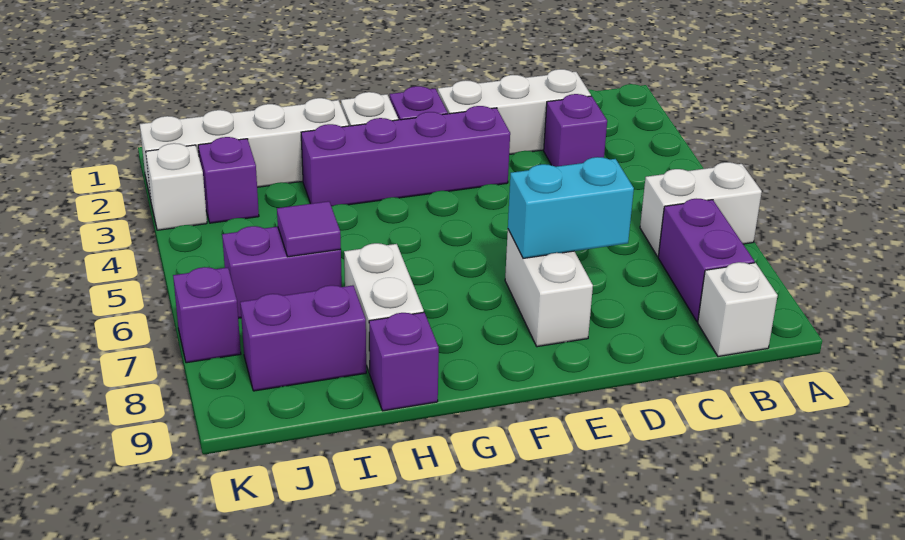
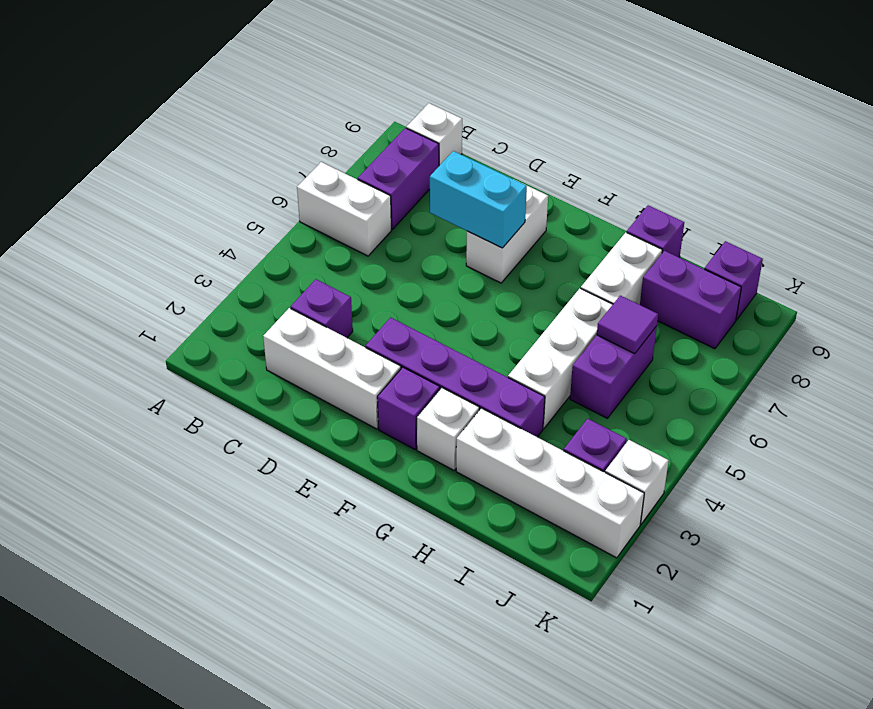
none -> white brick H4:H6 level 1
purple brick I6:J6 level 1 -> purple brick I5:I6 level 1
purple brick K7 level 1 -> purple brick J9 level 1

